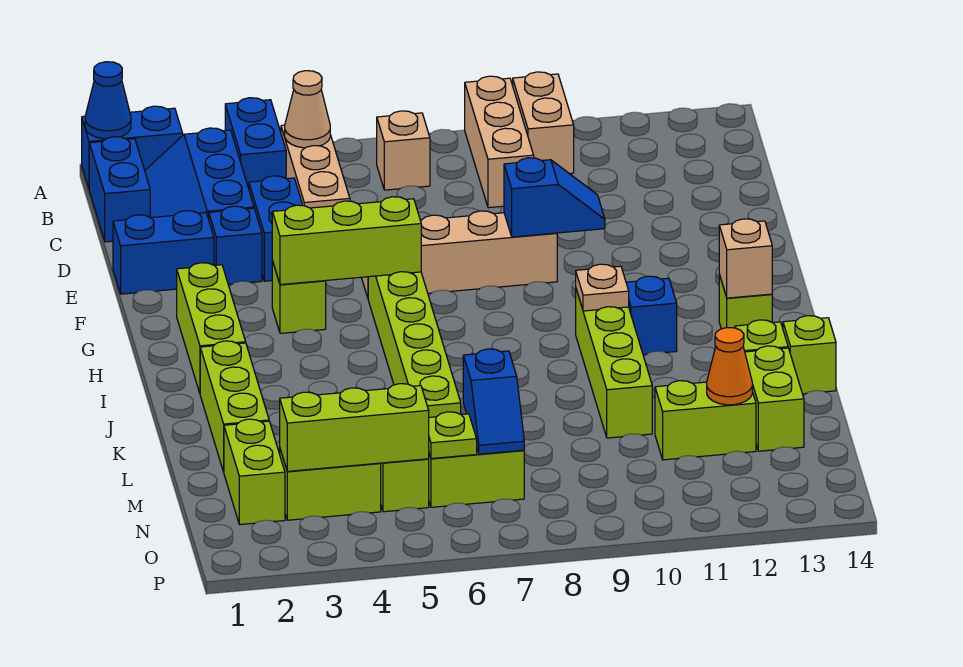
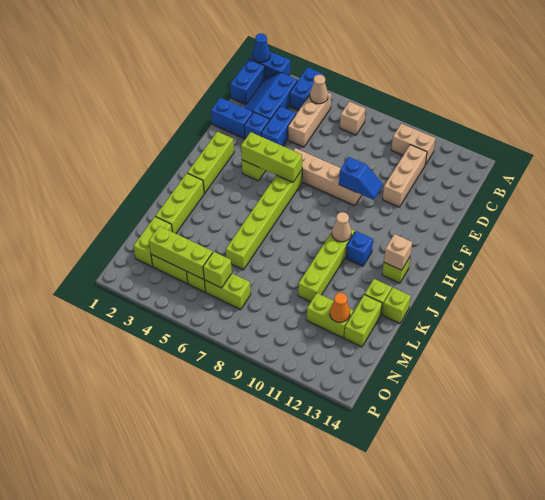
tan brick A9:C9 level 1 -> tan brick C11:E11 level 1
tan brick A10:B10 level 1 -> tan brick B10:B11 level 1
tan plate I10 level 2 -> tan cone I10 level 2
blue slope M7:N7 level 2 top M -> none
lime plate N6 level 2 -> lime brick N6 level 2

